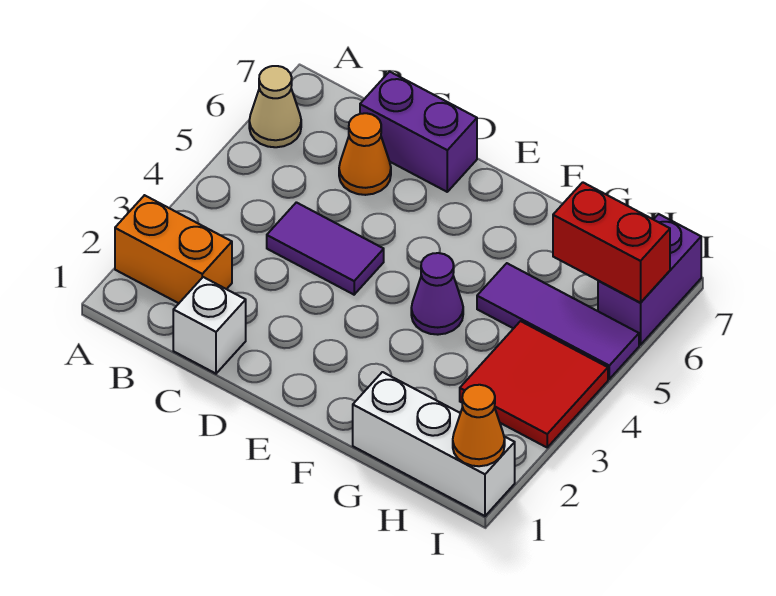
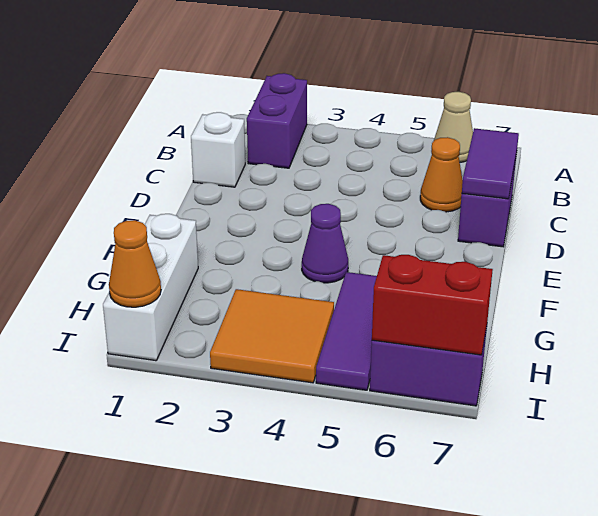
orange brick A2:B2 level 1 -> purple brick A2:B2 level 1
purple tile C4:D4 level 1 -> purple tile C7:D7 level 2
red tile H3:I4 level 1 -> orange tile H3:I4 level 1
red brick H6:I6 level 2 -> red brick I6:I7 level 2

